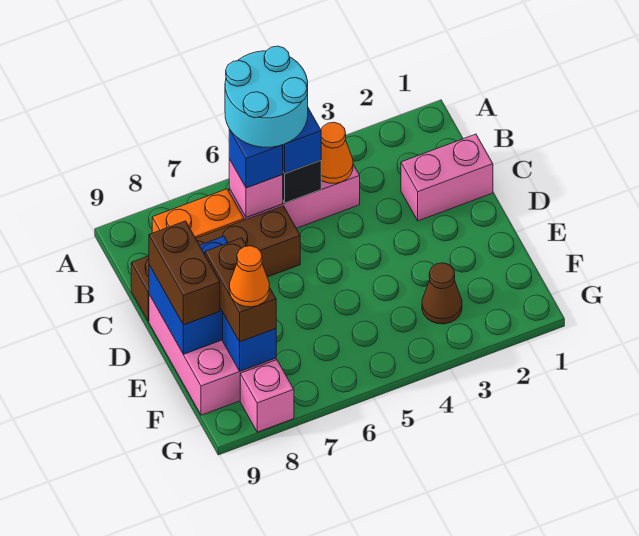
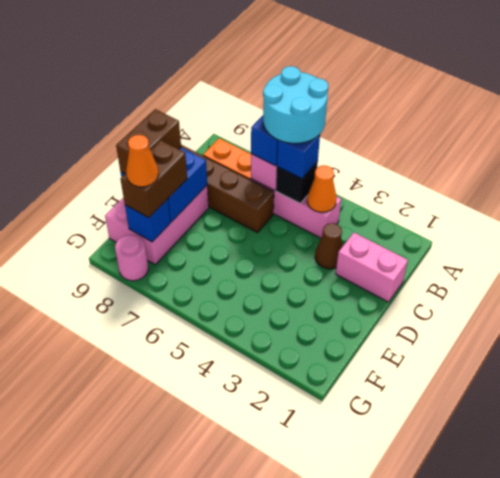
brown cone F3 level 1 -> brown cone C3 level 1
pink brick G8 level 1 -> pink round brick G8 level 1

